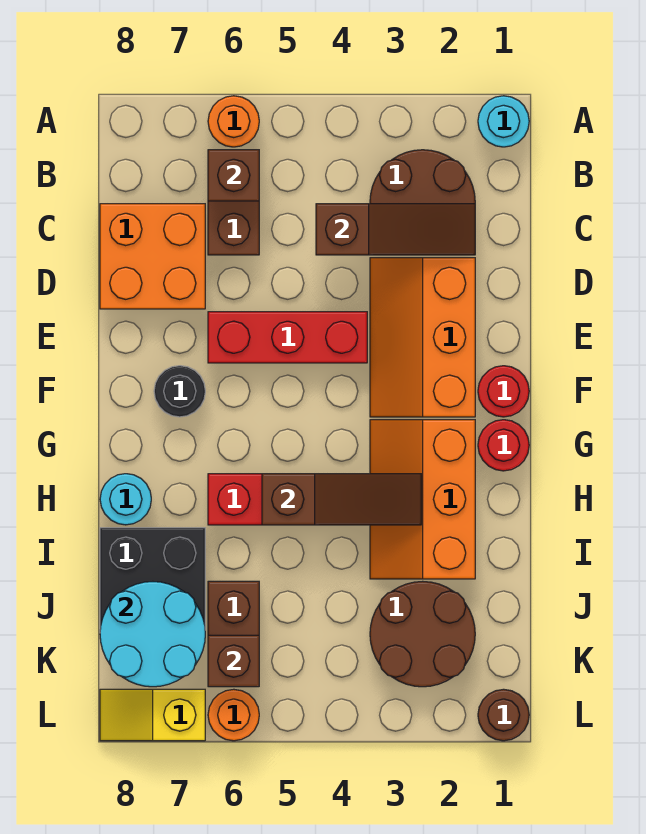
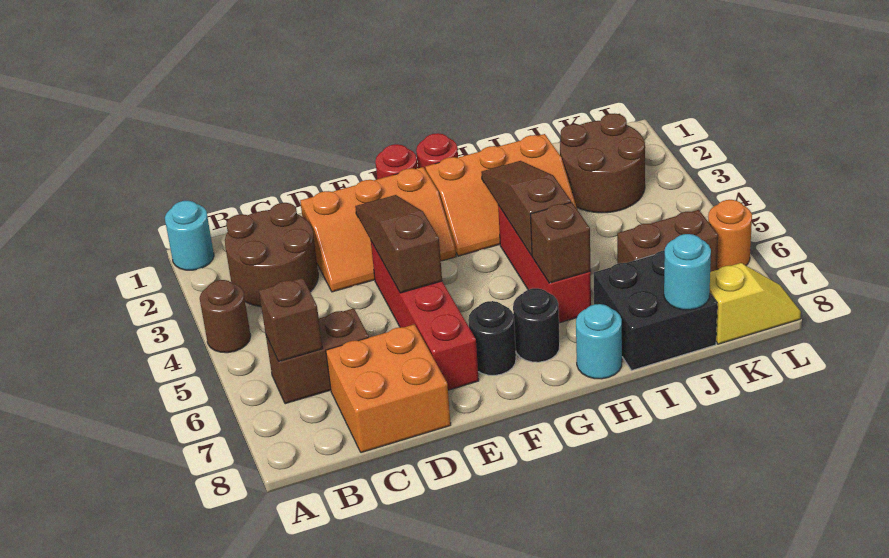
orange round brick A6 level 1 -> none
brown slope C2:C4 level 2 top 4 -> brown slope E3:E5 level 2 top 5
red brick E4:E6 level 1 -> red brick E4:E7 level 1
none -> black round brick G7 level 1
cyan round brick J7:K8 level 2 -> cyan round brick J8 level 2
brown brick K6 level 2 -> brown brick H6 level 2
brown round brick L1 level 1 -> brown round brick A4 level 1
yellow slope L7:L8 level 1 top 7 -> yellow slope K8:L8 level 1 top K

